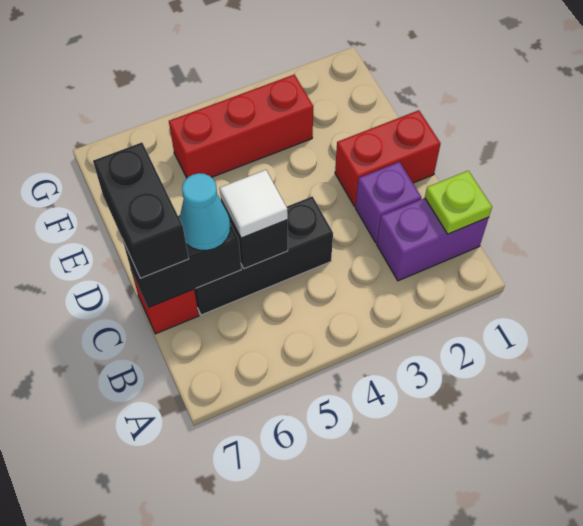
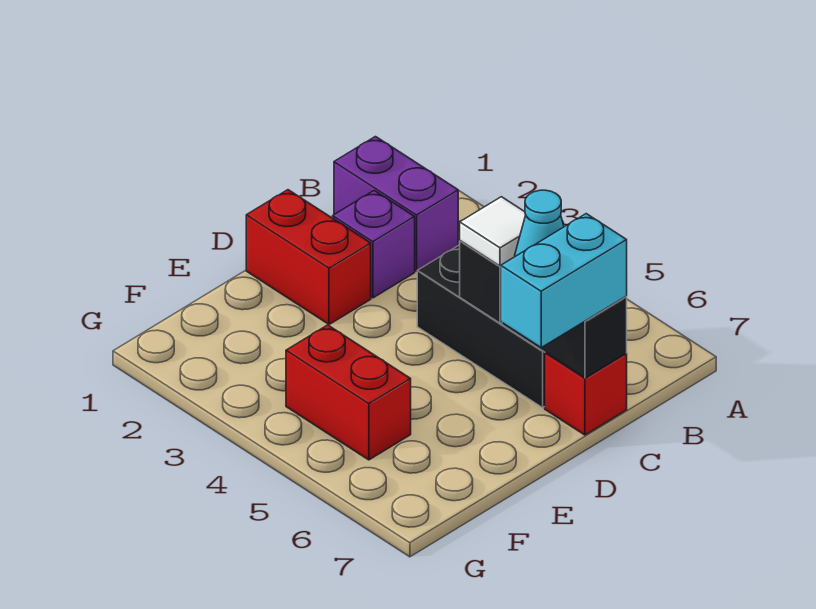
lime plate B1 level 2 -> none
black brick C7:D7 level 3 -> cyan brick C7:D7 level 3
red brick F3:F5 level 1 -> red brick F4:F5 level 1

